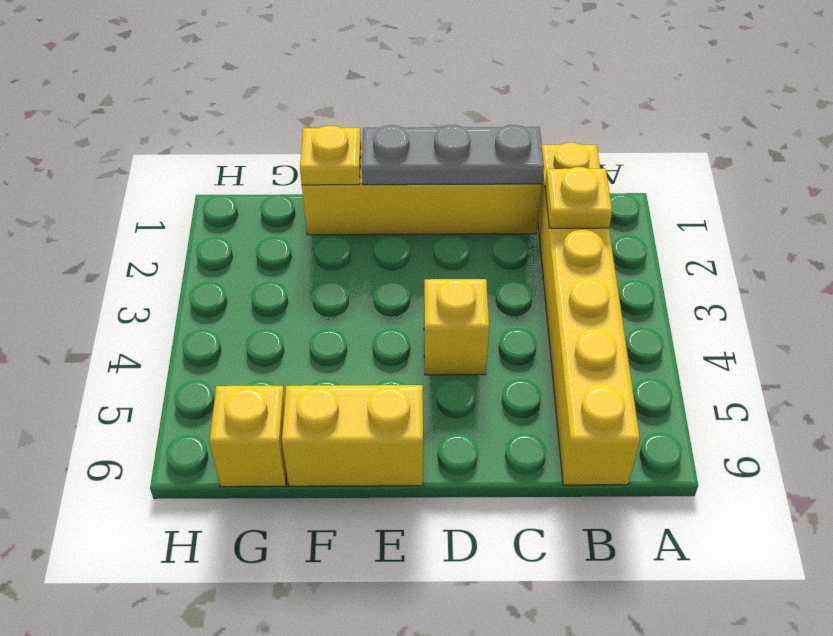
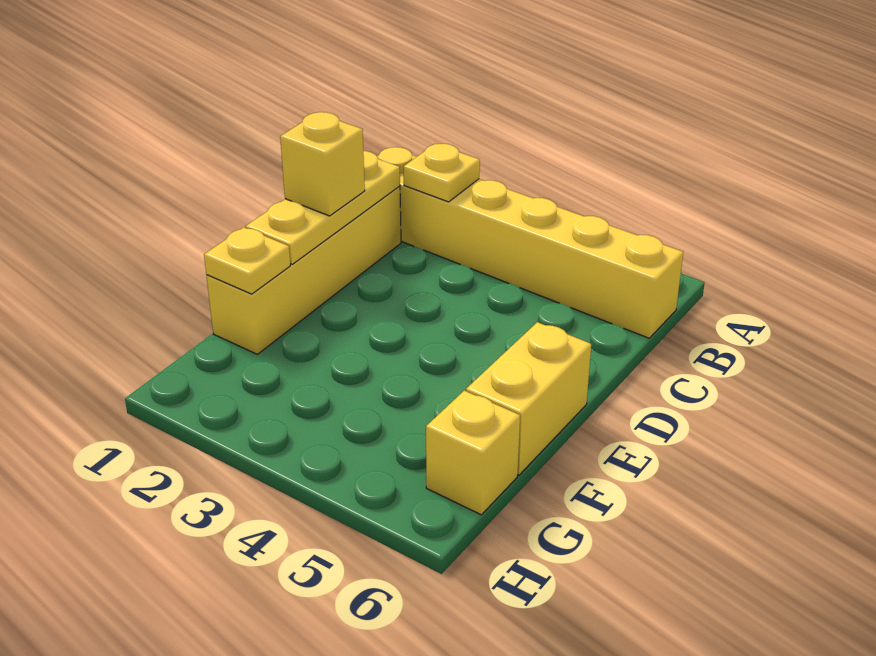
grey plate C1:E1 level 2 -> yellow plate C1:E1 level 2
yellow brick D4 level 1 -> yellow brick D1 level 3

